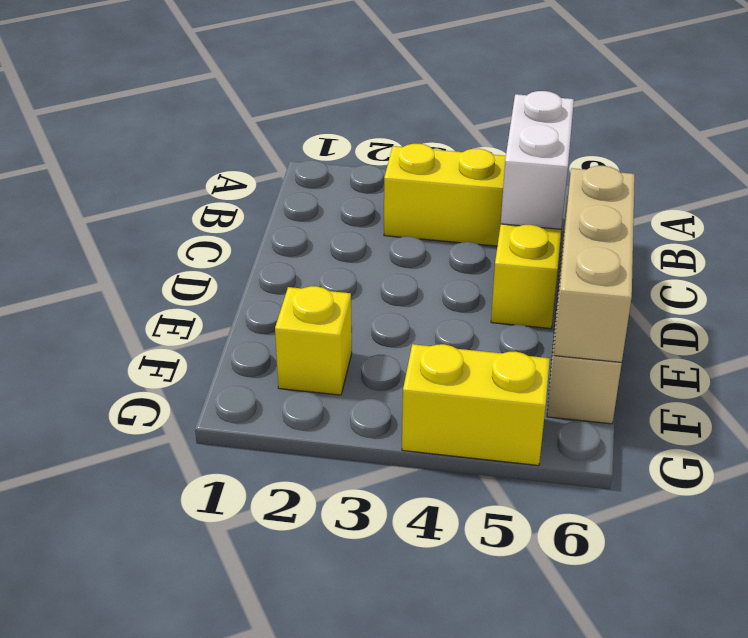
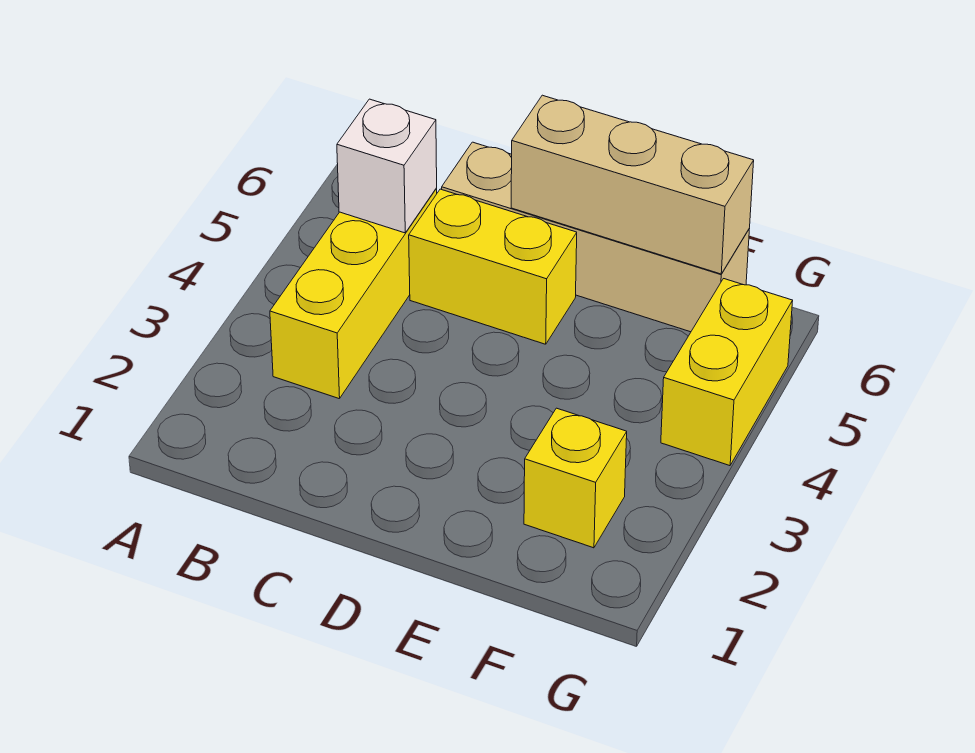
white brick B5:C5 level 2 -> white brick B5 level 2

